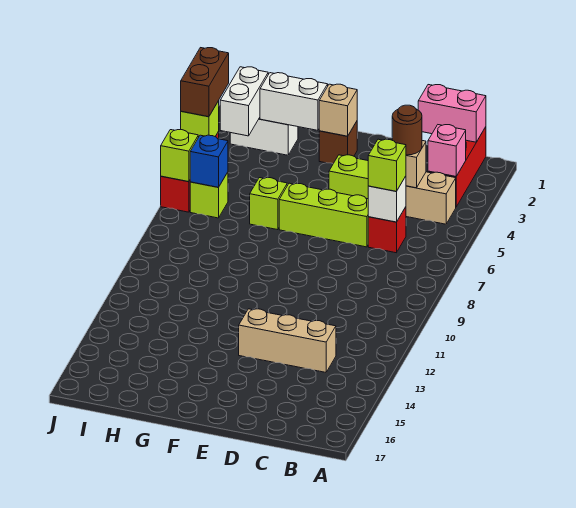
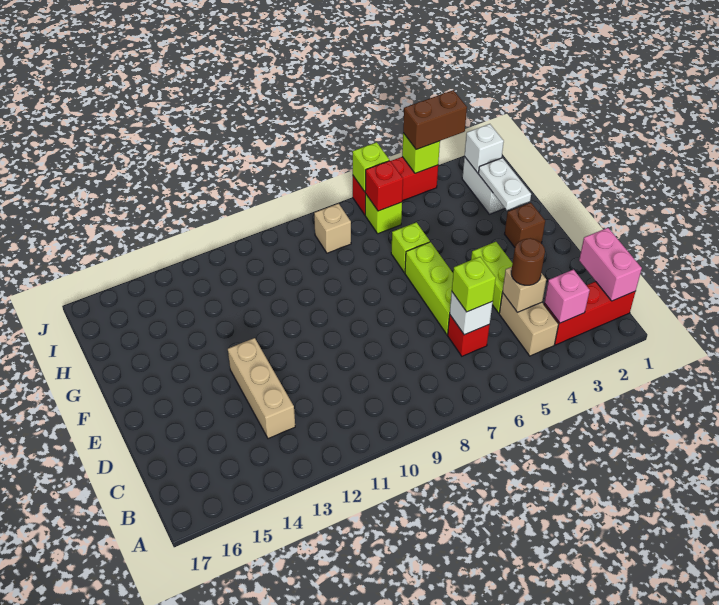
tan brick F2 level 2 -> tan brick I8 level 1
white brick G2:H2 level 2 -> white plate G2:H2 level 2
white brick I2:I3 level 2 -> white brick I2 level 2
blue brick I6 level 2 -> red brick I6 level 2

